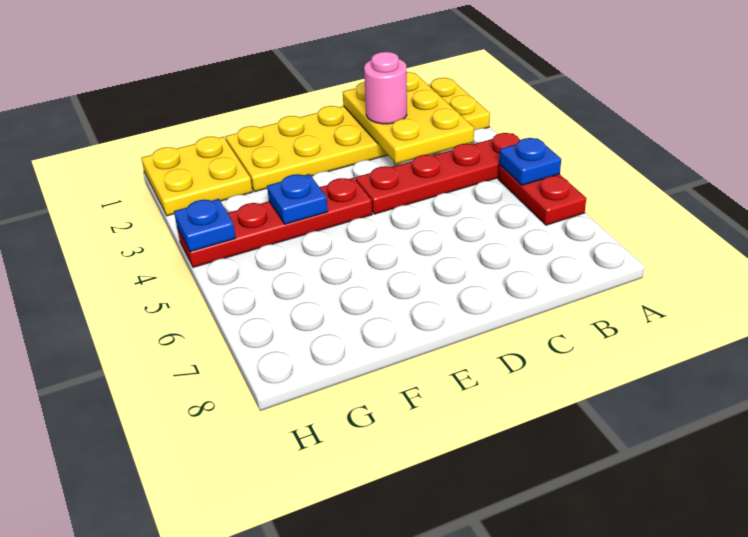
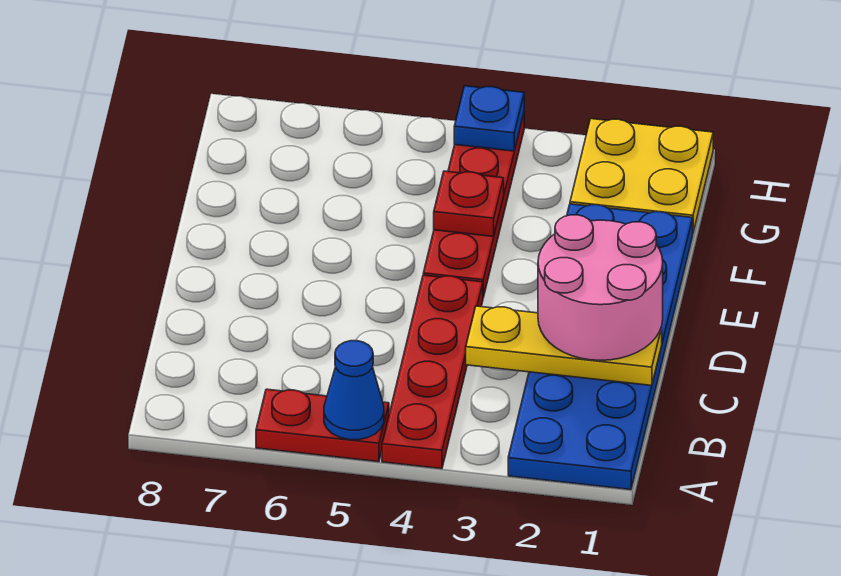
yellow plate A1:F2 level 1 -> blue plate A1:F2 level 1
blue plate A5 level 2 -> blue cone A5 level 2
yellow plate B1:C3 level 2 -> yellow plate C1:C3 level 2
pink round brick C2 level 3 -> pink round brick C1:D2 level 3
blue plate F4 level 2 -> red plate F4 level 2

